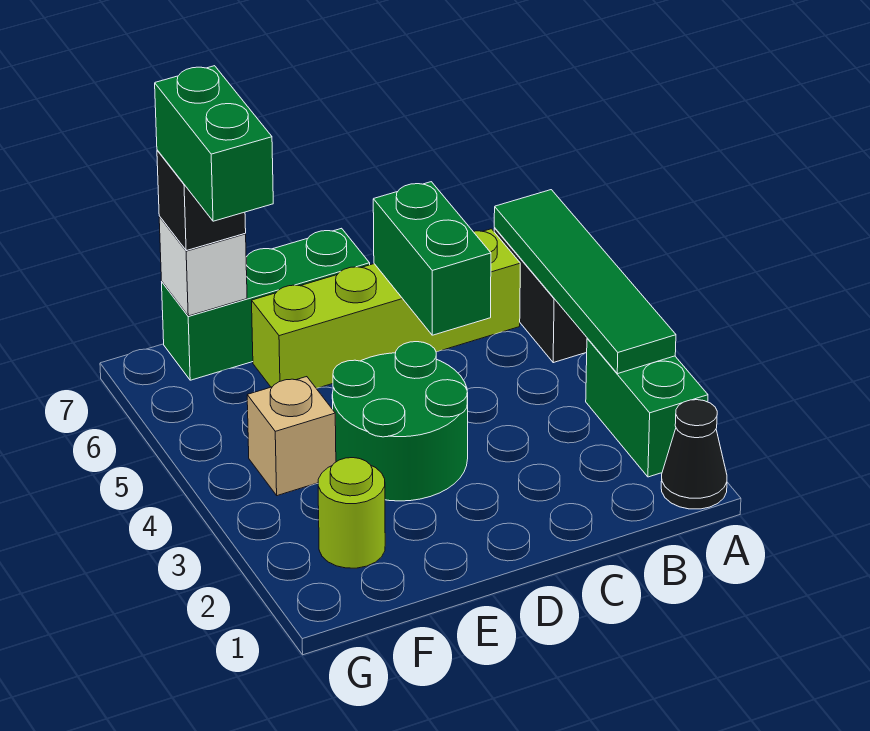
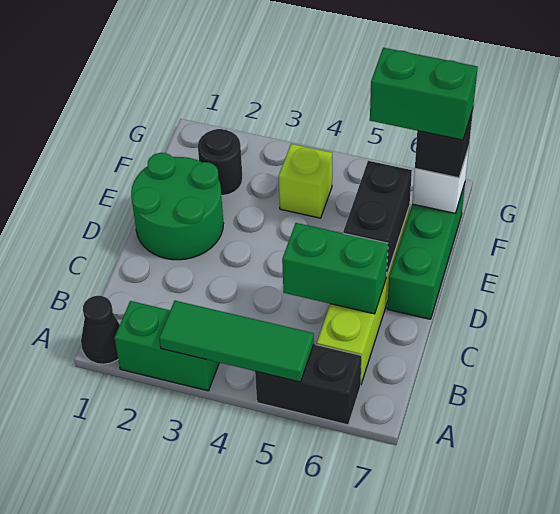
green tile A3:A6 level 2 -> green tile A3:A5 level 2
green round brick D3:E4 level 1 -> green round brick D1:E2 level 1
none -> black brick D6:E6 level 2
lime round brick F2 level 1 -> black round brick F2 level 1
tan brick F4 level 1 -> lime brick F4 level 1

